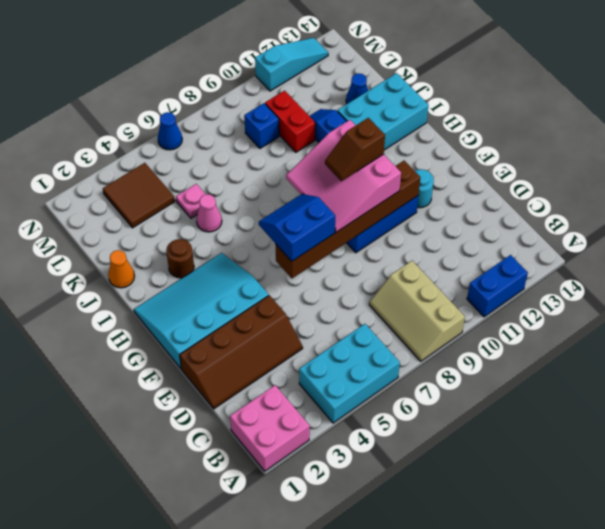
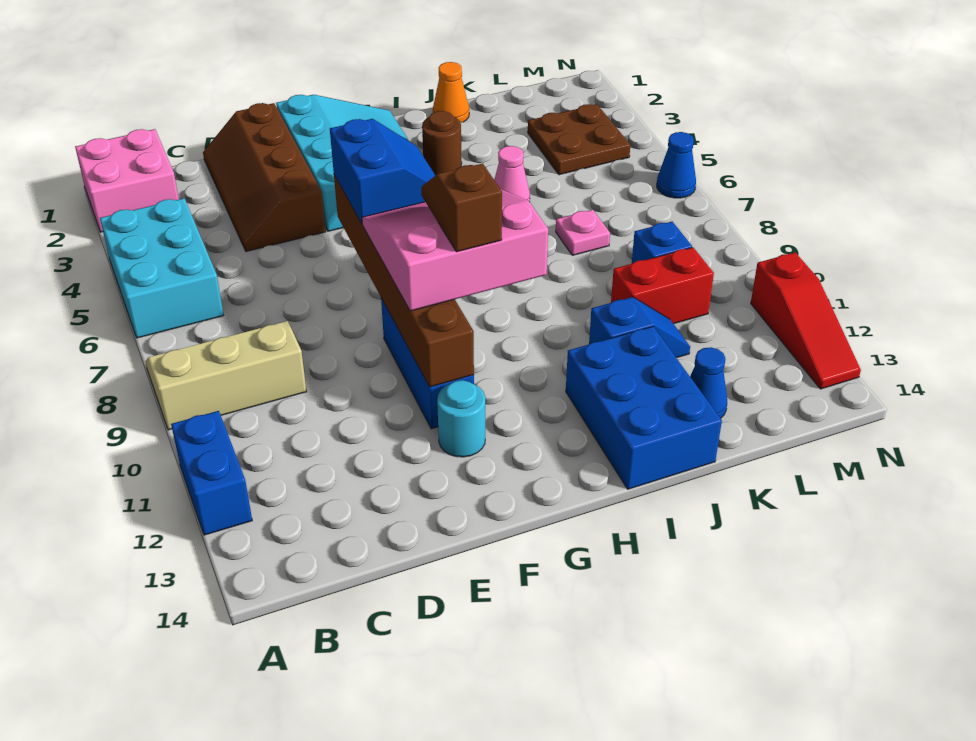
cyan brick I12:J14 level 1 -> blue brick I12:J14 level 1
pink plate K5 level 1 -> pink plate K7 level 1
brown tile L3:M4 level 1 -> brown plate L3:M4 level 1
cyan slope N11:N13 level 1 top 11 -> red slope N11:N13 level 1 top 11

